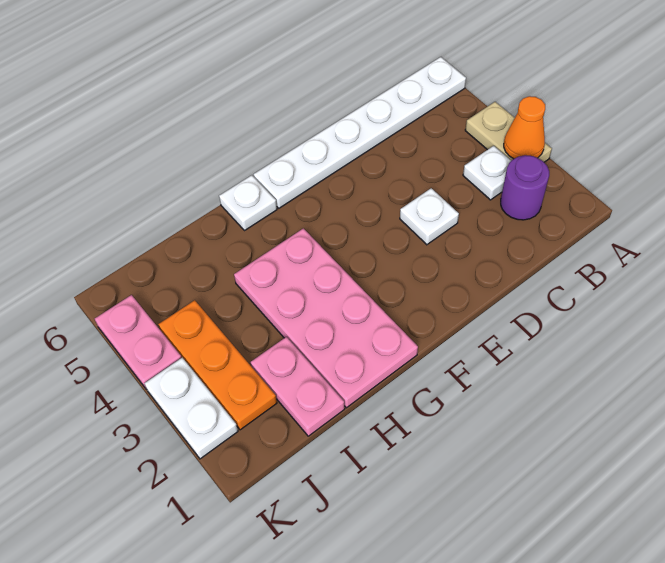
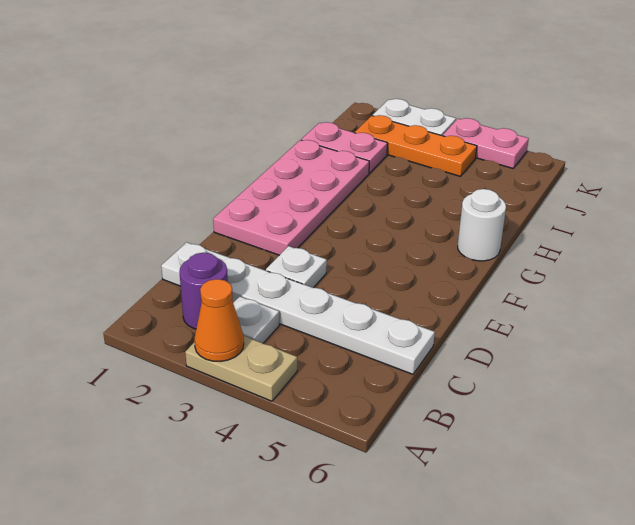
white plate A6:F6 level 1 -> white plate C1:C6 level 1
pink plate G1:H4 level 1 -> pink plate E1:H2 level 1
white plate G6 level 1 -> white round brick G6 level 1

